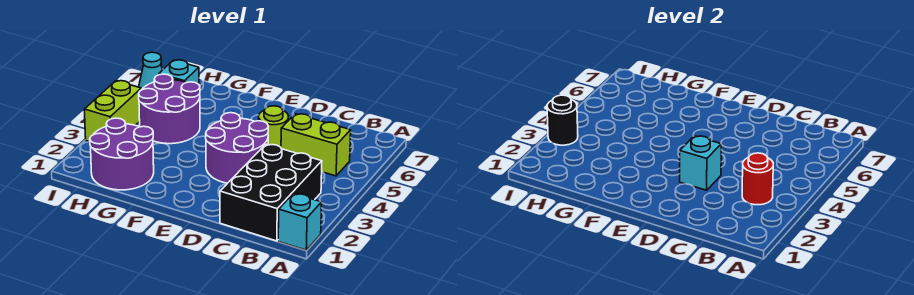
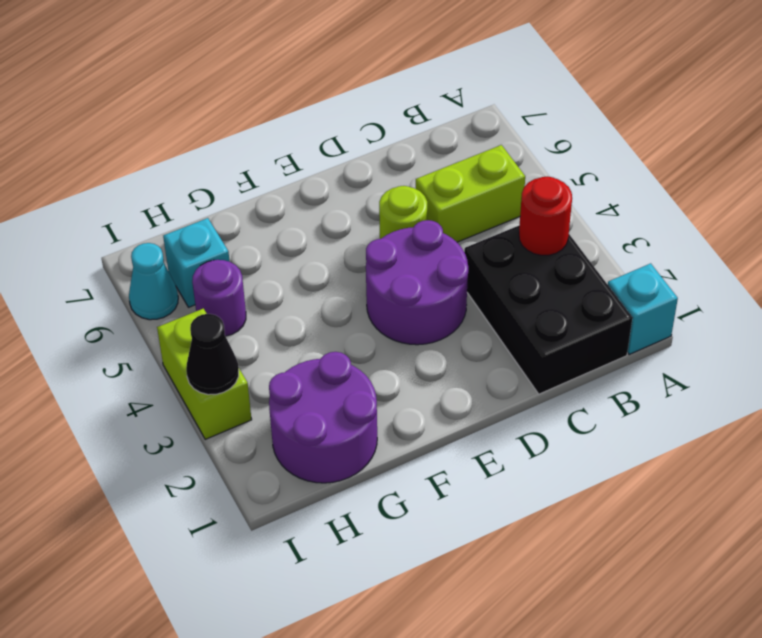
cyan brick D3 level 2 -> none
purple round brick G4:H5 level 1 -> purple round brick H5 level 1
black round brick I3 level 2 -> black cone I3 level 2

